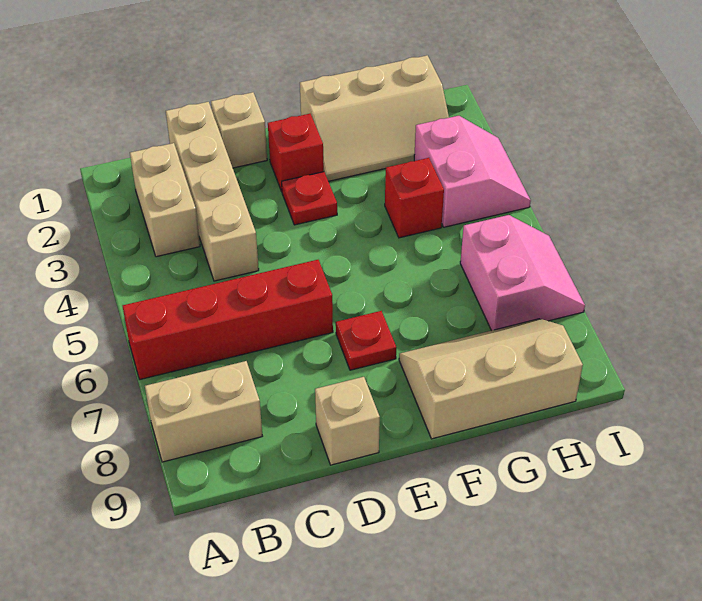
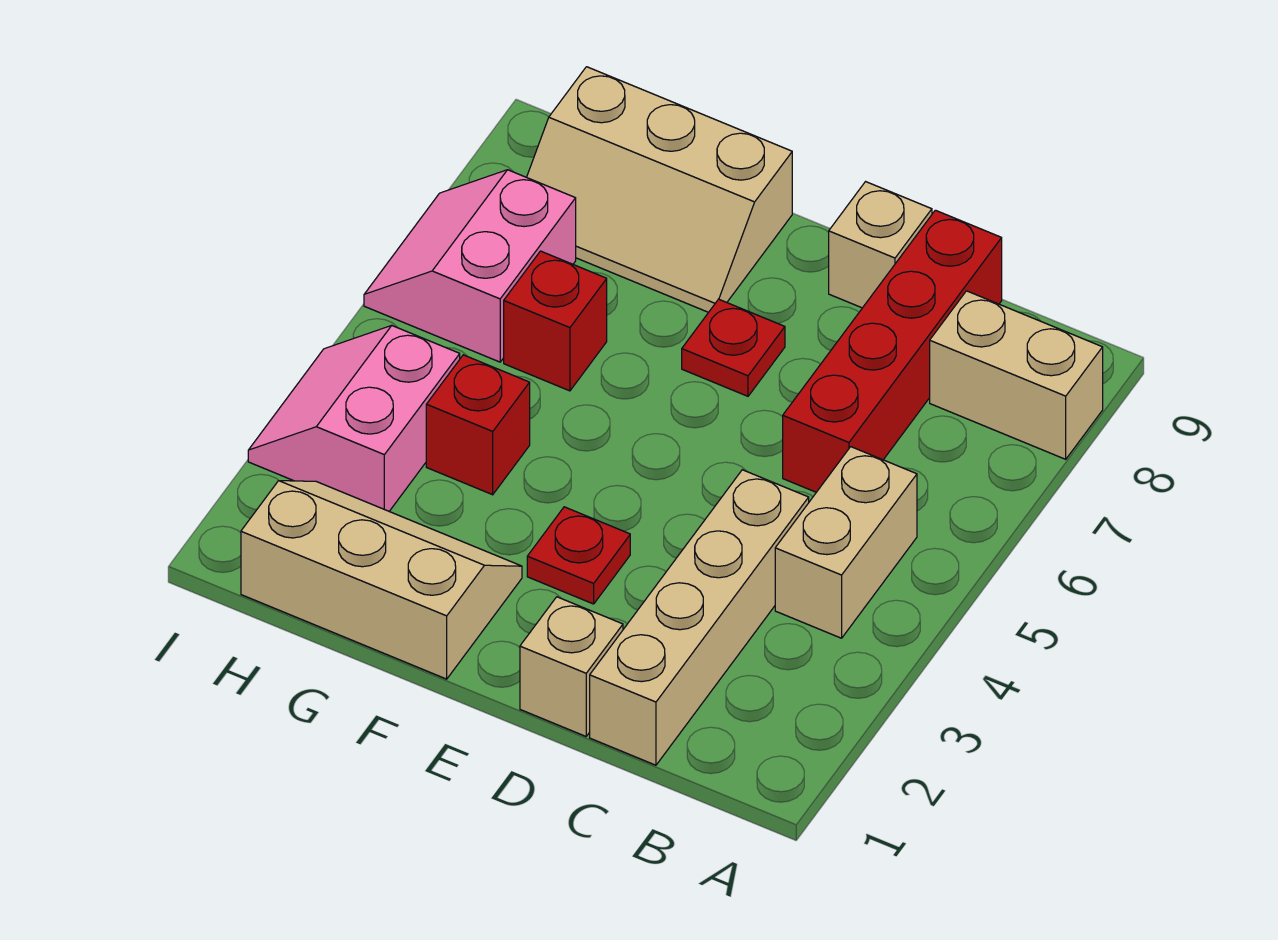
red brick A6:D6 level 1 -> red brick C6:C9 level 1
tan brick B2:B3 level 1 -> tan brick B4:B5 level 1
red brick E2 level 1 -> red brick G6 level 1

